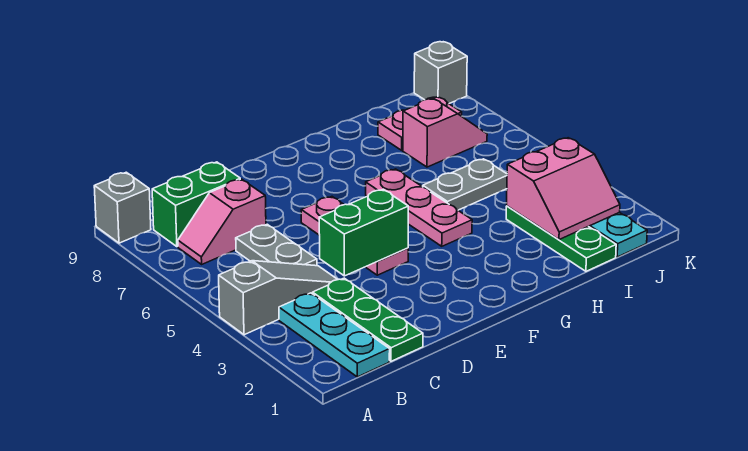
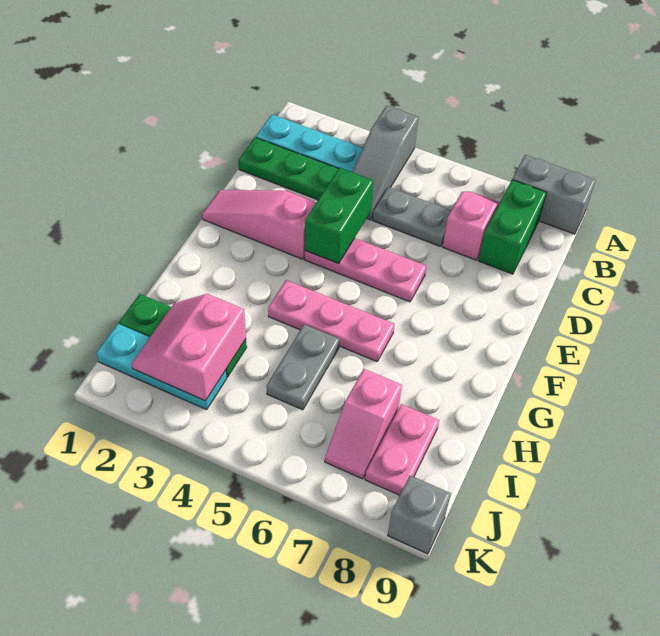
grey brick A9 level 1 -> grey brick A8:A9 level 1
none -> pink slope E1:E3 level 1 top 3

